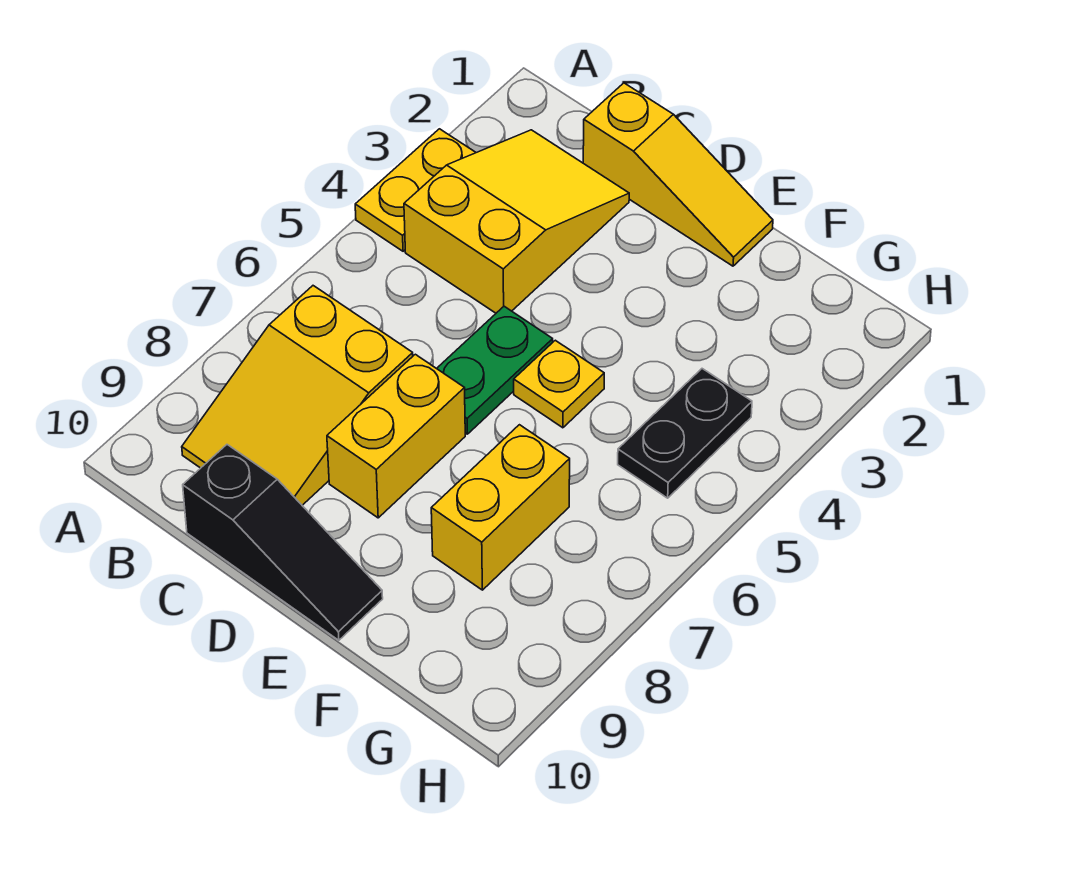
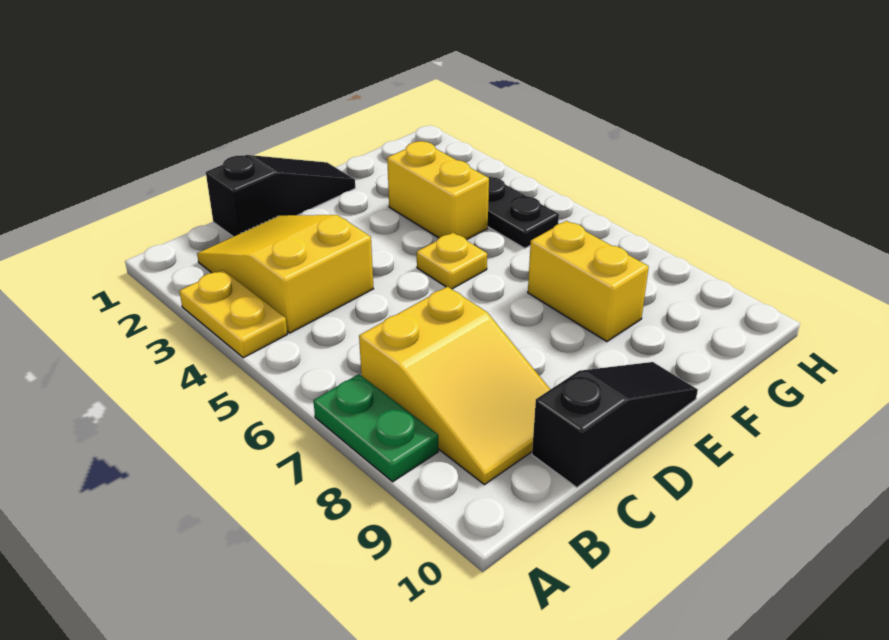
yellow slope C1:E1 level 1 top C -> black slope C1:E1 level 1 top C
green plate D5:D6 level 1 -> green plate A7:A8 level 1
yellow brick D7:D8 level 1 -> yellow brick F3:F4 level 1

